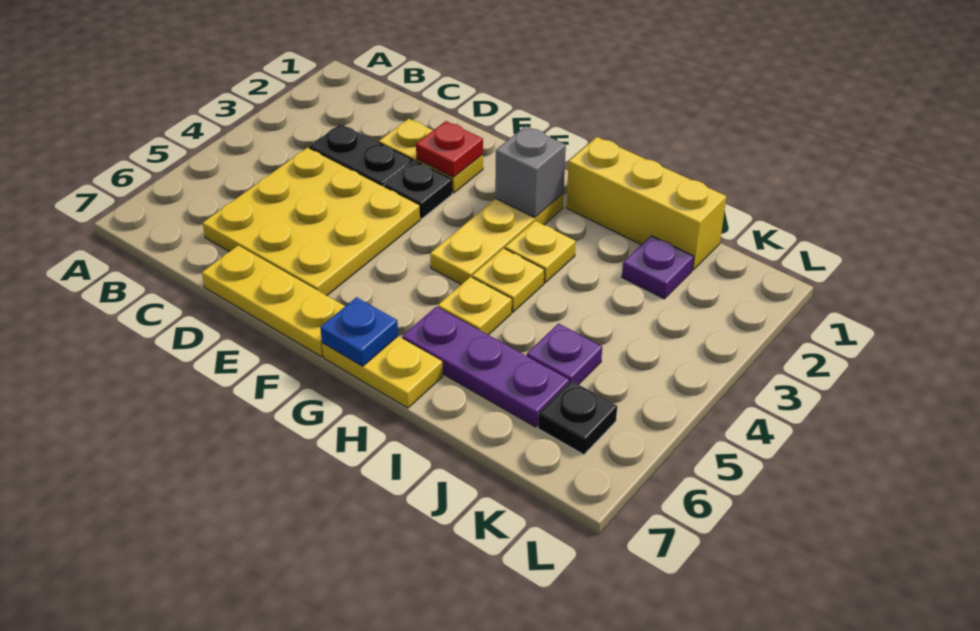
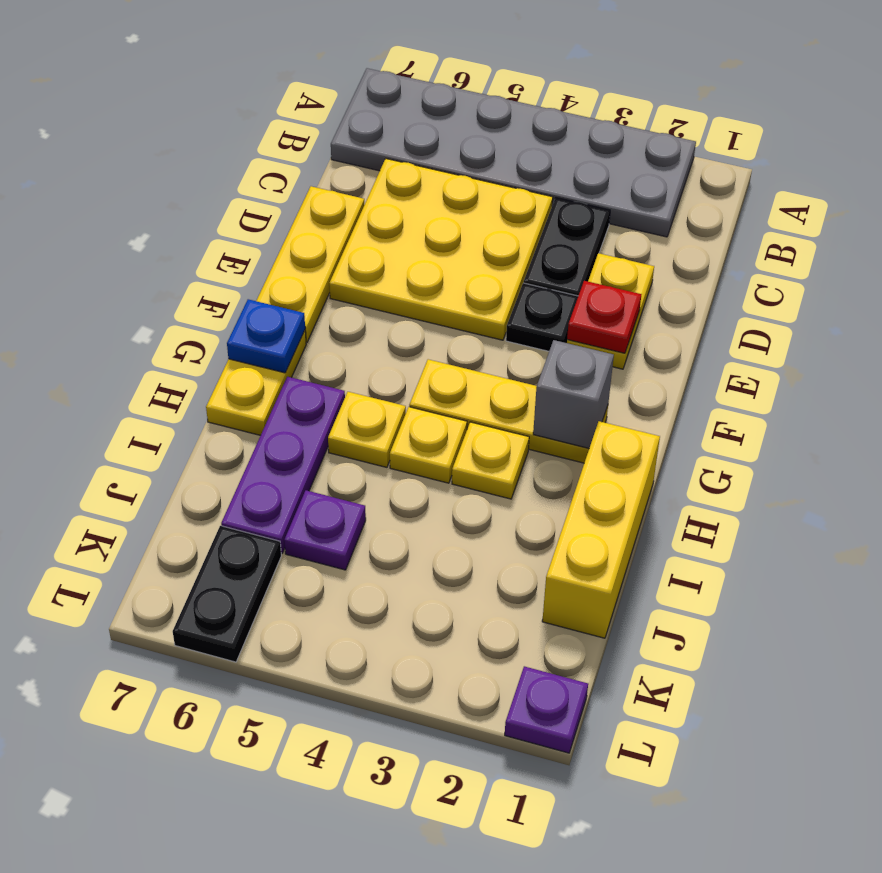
none -> grey plate A2:B7 level 1
purple plate J2 level 1 -> purple plate L1 level 1
black plate K6 level 1 -> black plate K6:L6 level 1

